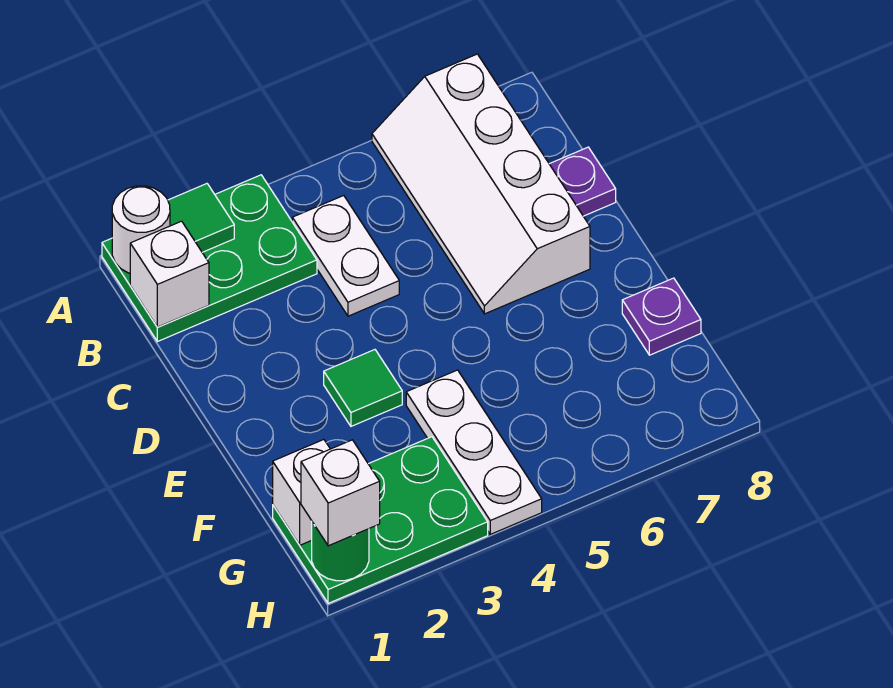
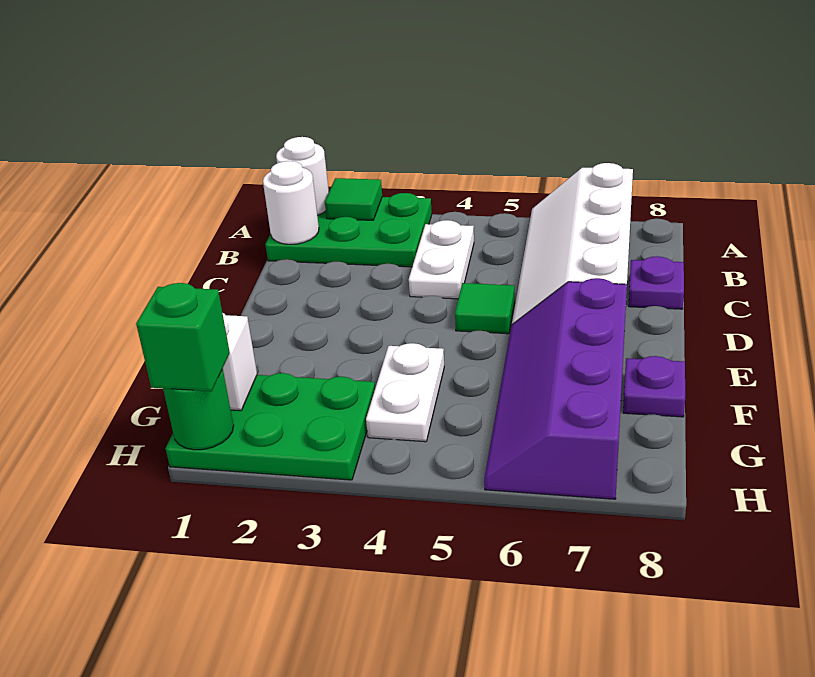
white brick B1 level 2 -> white round brick B1 level 2
green tile E3 level 1 -> green tile D5 level 1
none -> purple slope E6:H7 level 1 top 7
white plate F4:H4 level 1 -> white plate F4:G4 level 1
white brick H1 level 3 -> green brick H1 level 3

